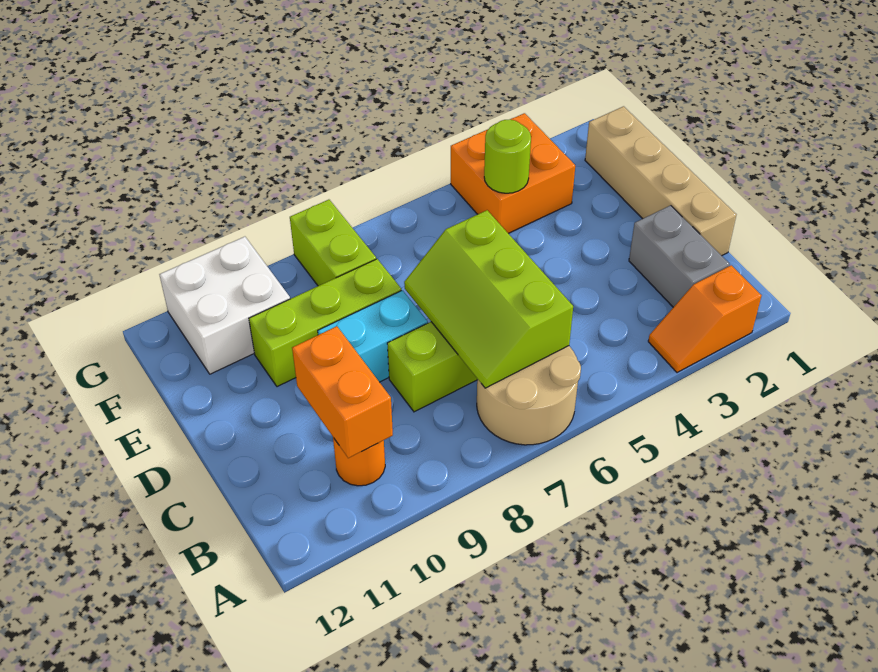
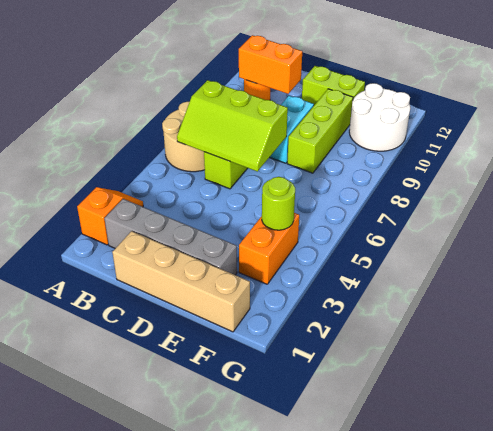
grey brick B2:C2 level 1 -> grey brick B2:E2 level 1
lime slope B6:D7 level 2 top 6 -> lime slope B6:D7 level 2 top 7
orange brick F3:G4 level 1 -> orange brick F3:F4 level 1
lime brick F8:G8 level 1 -> lime brick D11:E11 level 1
white brick F10:G11 level 1 -> white round brick F10:G11 level 1

